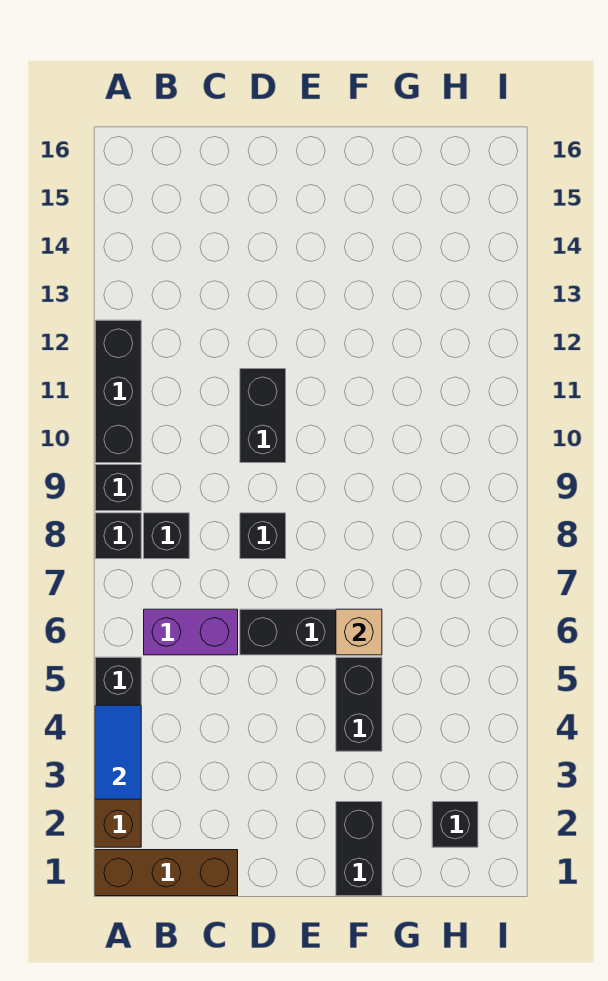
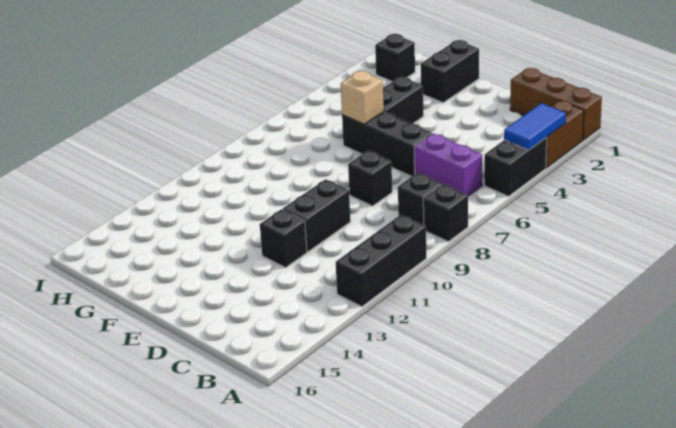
black brick A9 level 1 -> black brick D12 level 1

